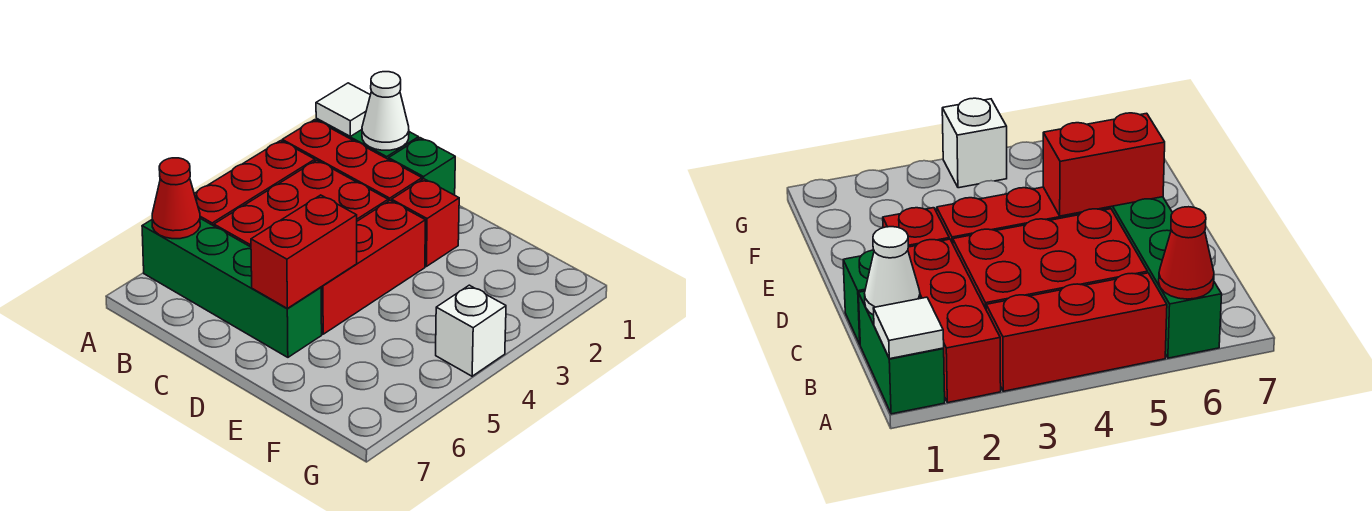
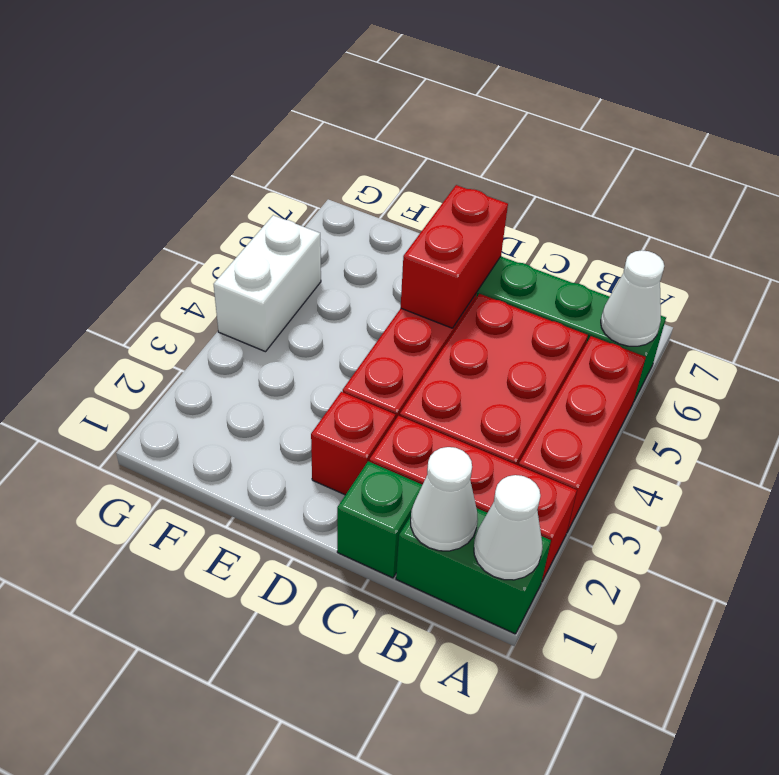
white tile A1 level 2 -> white cone A1 level 2
red cone A6 level 2 -> white cone A6 level 2
white brick G4 level 1 -> white brick G4:G5 level 1

